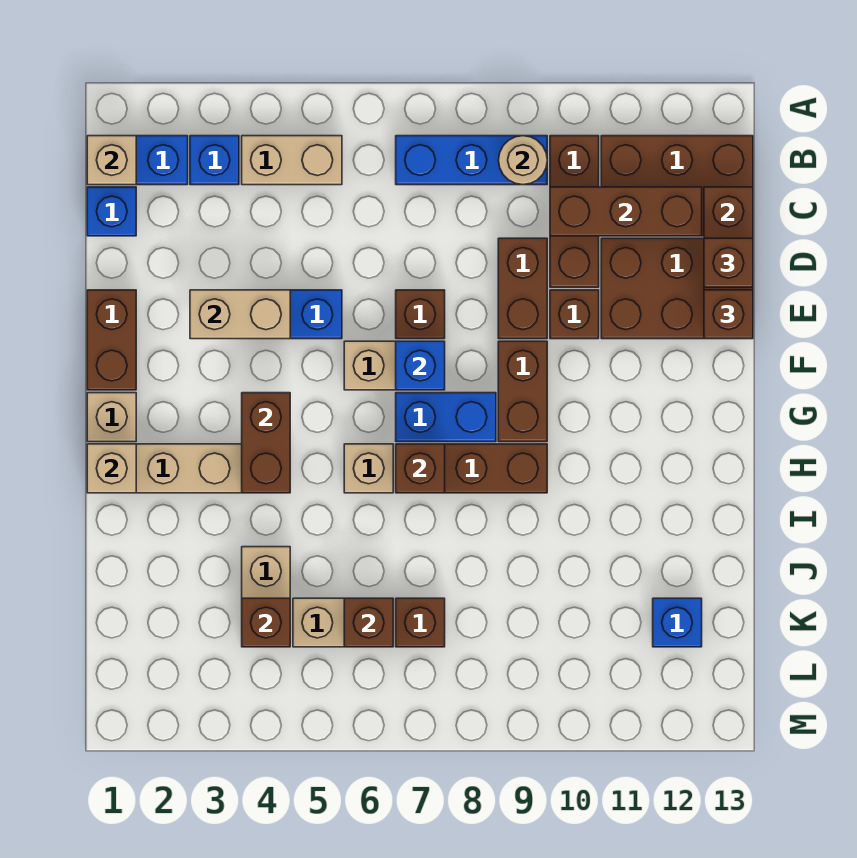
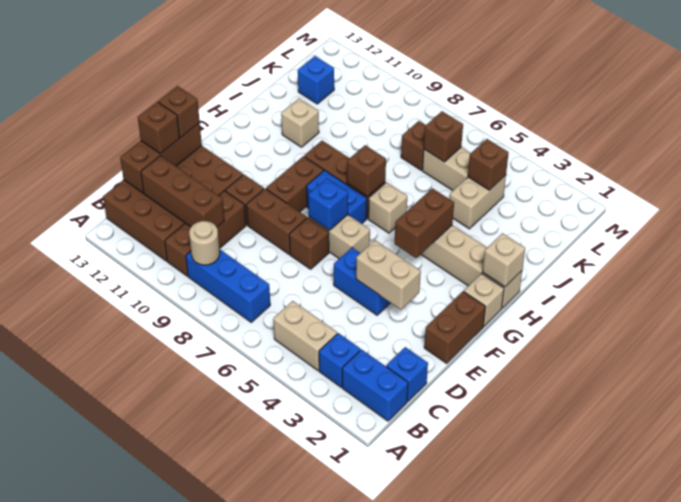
tan brick B1 level 2 -> tan brick I11 level 1
brown brick D9:E9 level 1 -> brown brick E8:E9 level 1

